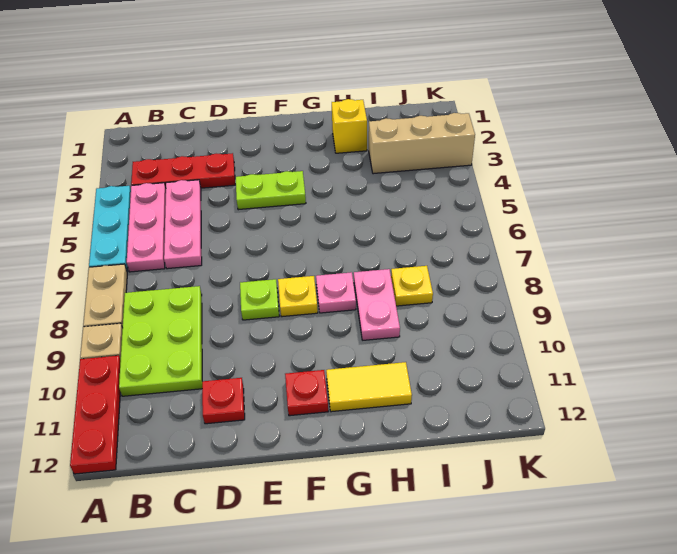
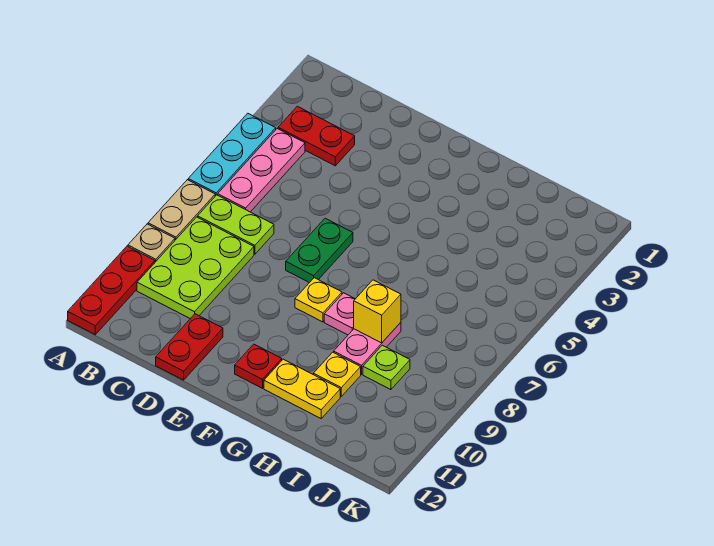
red plate B3:D3 level 1 -> red plate B3:C3 level 1
pink plate C4:C6 level 1 -> none
red plate D11 level 1 -> red plate D11:D12 level 1
lime plate E4:F4 level 1 -> lime plate B7:C7 level 1
none -> green plate E6:E7 level 1
lime plate E8 level 1 -> lime plate I9 level 1
yellow tile G11:H11 level 1 -> yellow plate G11:H11 level 1
yellow brick H2 level 1 -> yellow brick H8 level 2
tan brick I3:K3 level 1 -> none
yellow plate I8 level 1 -> yellow plate H10 level 1

